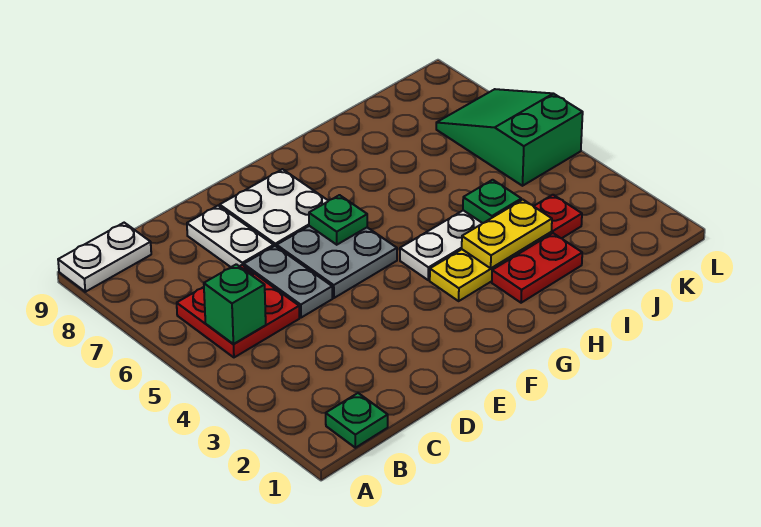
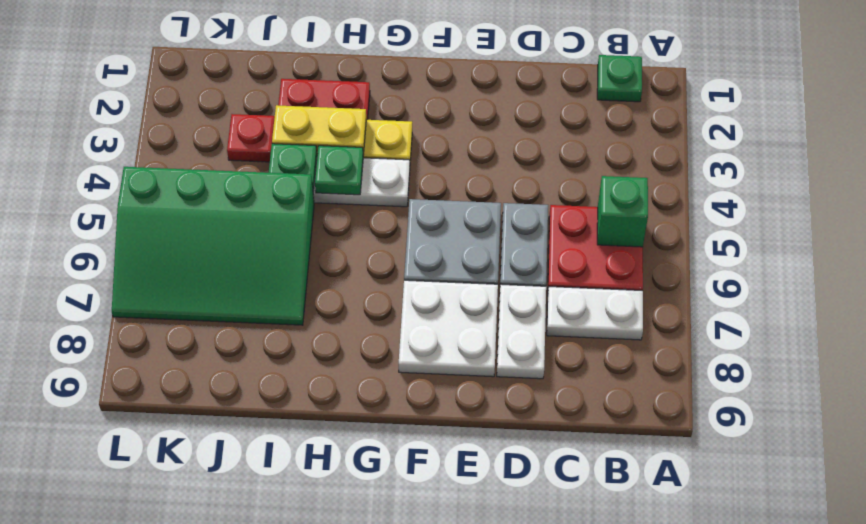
white plate A9:B9 level 1 -> white plate B7:C7 level 1
green plate F6 level 2 -> green plate H4 level 2
green slope K5:L7 level 1 top 5 -> green slope I5:L7 level 1 top 5

